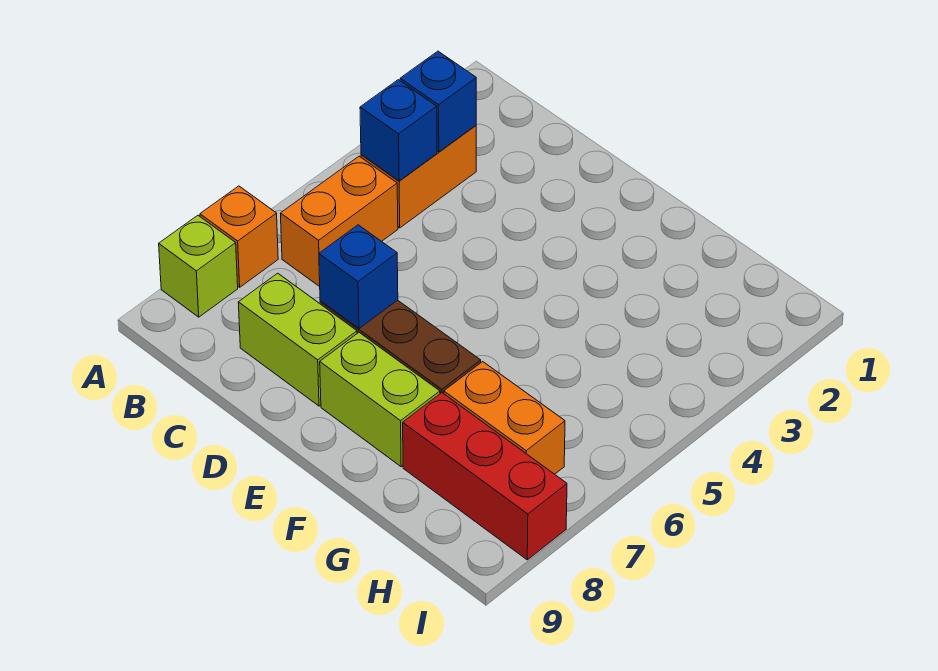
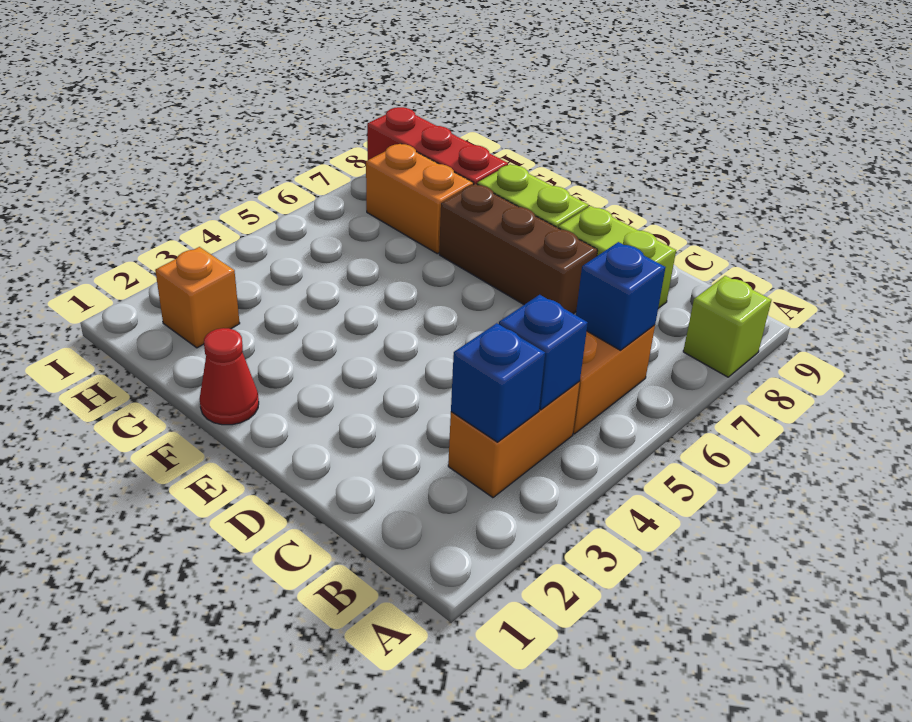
orange brick A7 level 1 -> orange brick H2 level 1
blue brick D7 level 2 -> blue brick B6 level 2
none -> red cone F1 level 1

